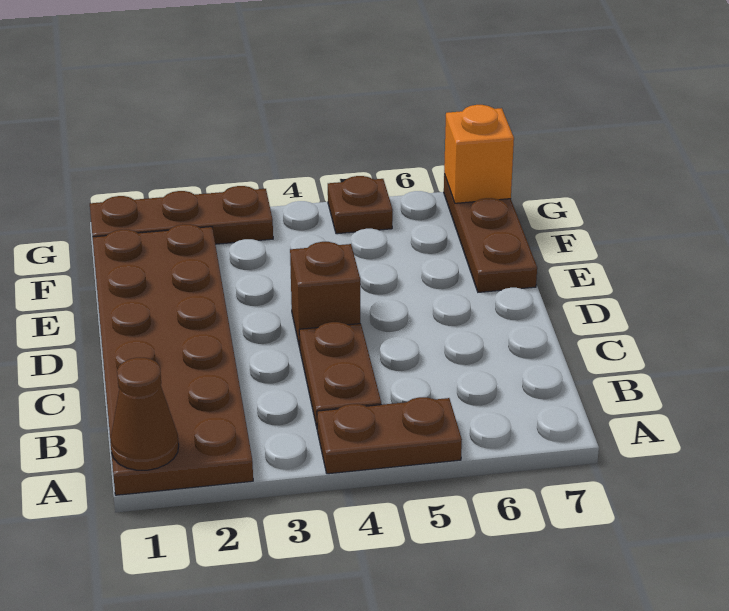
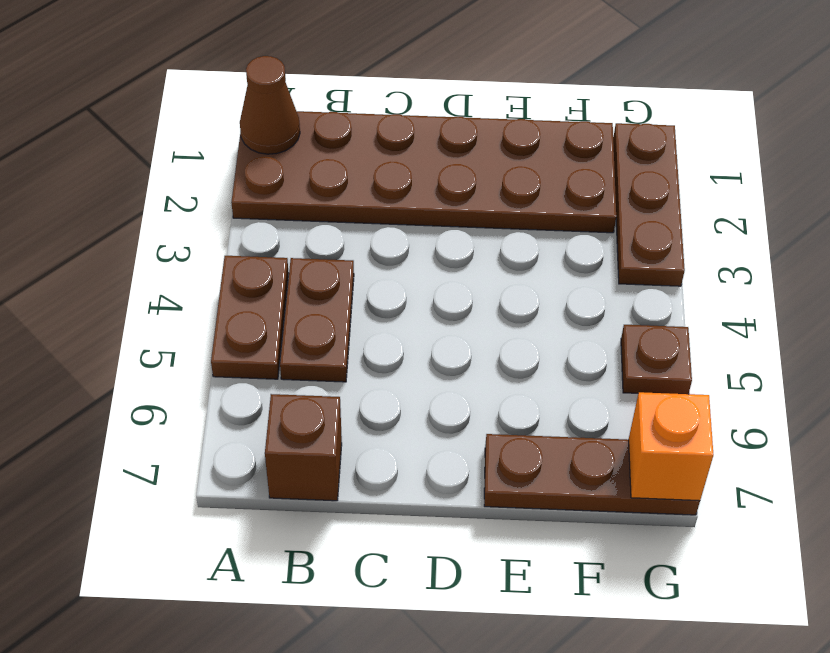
brown plate B4:C4 level 1 -> brown plate B4:B5 level 1
brown brick D4 level 1 -> brown brick B7 level 1

